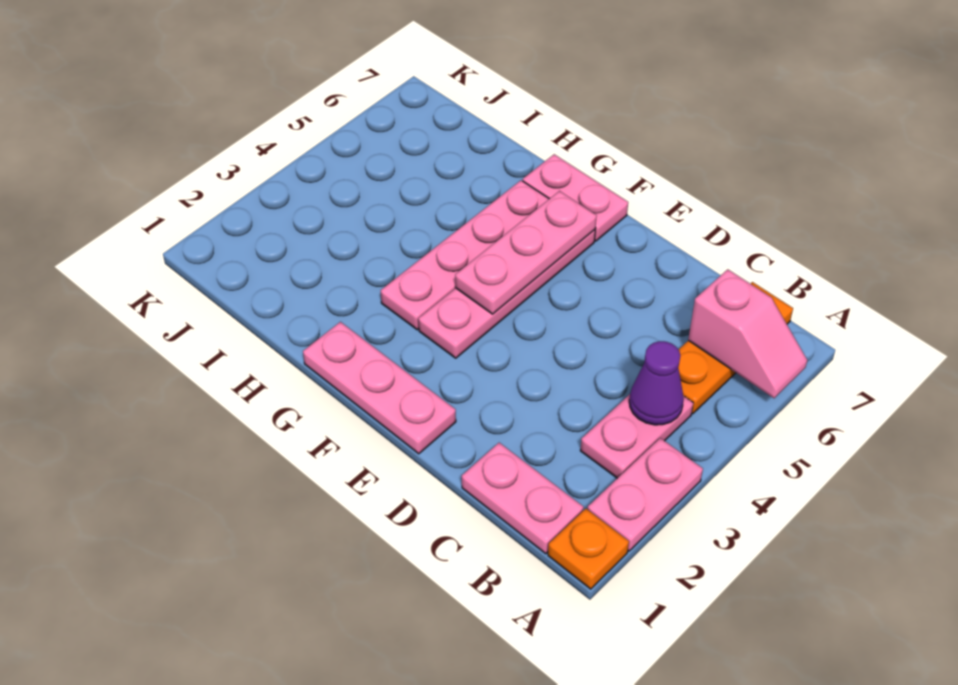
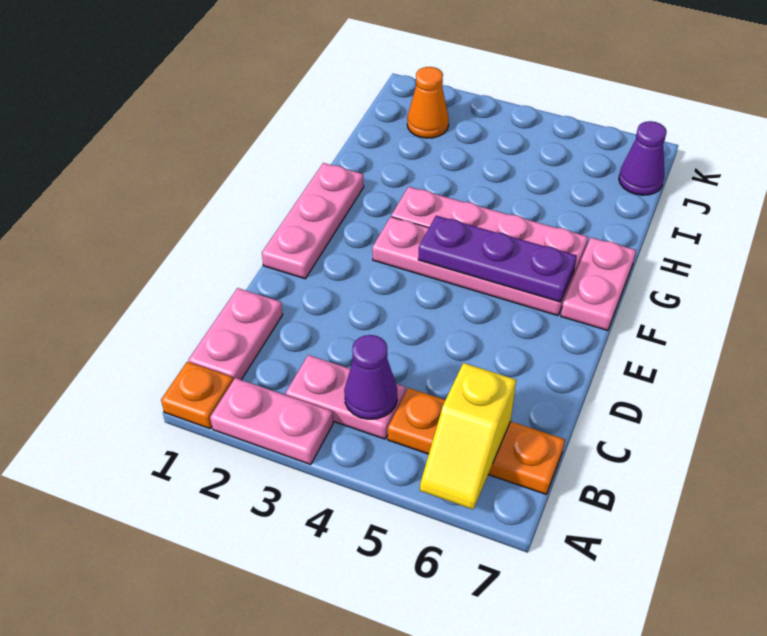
pink slope A6:B6 level 2 top B -> yellow slope A6:B6 level 2 top B
pink plate F4:F6 level 2 -> purple plate F4:F6 level 2
none -> orange cone J2 level 1
none -> purple cone J7 level 1

